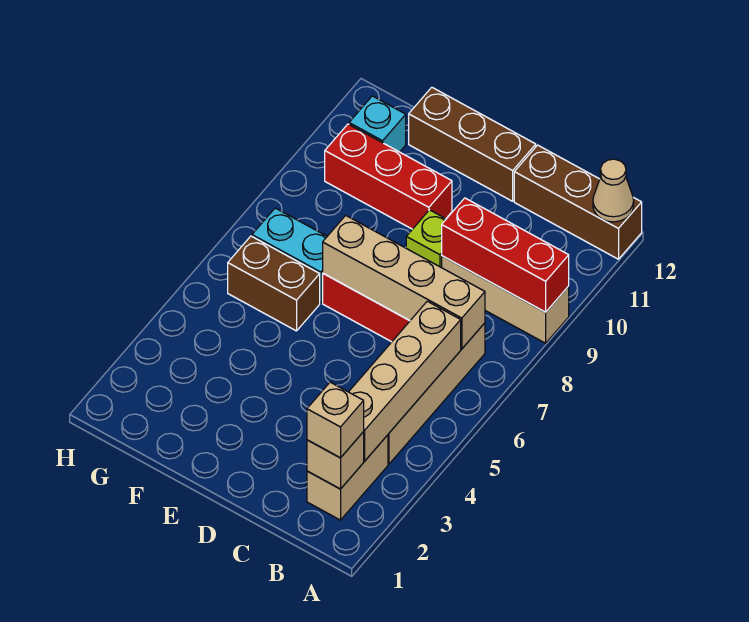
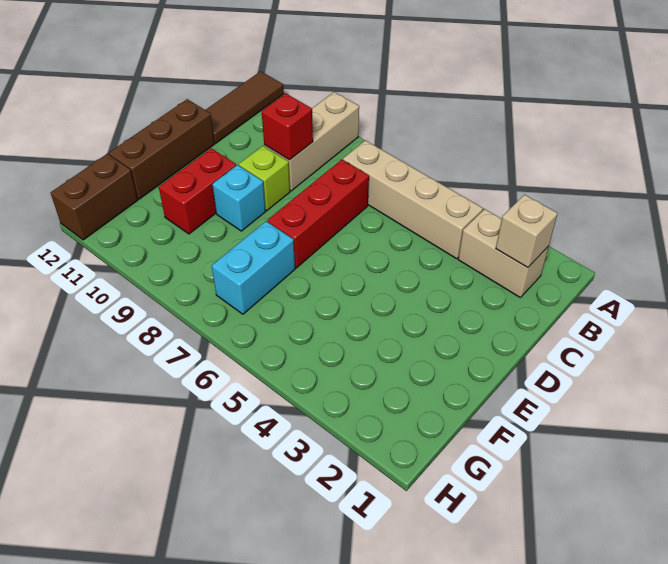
red brick A9:C9 level 2 -> red brick C9 level 2
brown brick A12:C12 level 1 -> brown tile A12:C12 level 1
tan cone A12 level 2 -> none
tan brick B2 level 3 -> none
tan brick B3:B6 level 2 -> none
tan brick B7:E7 level 2 -> none
red brick E10:G10 level 1 -> red brick E10:F10 level 1
brown brick F6:G6 level 1 -> brown brick G12:H12 level 1
cyan brick G11 level 1 -> cyan brick E9 level 1

